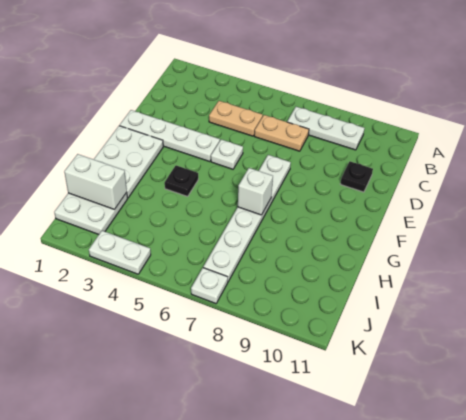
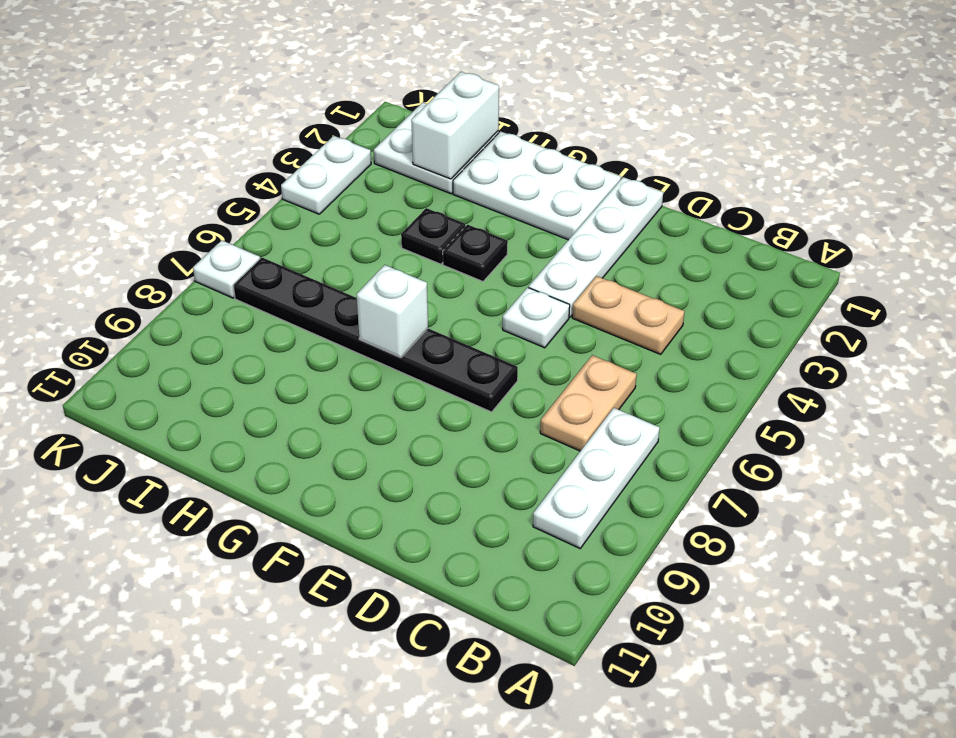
tan plate C4:C5 level 1 -> tan plate C4:D4 level 1
black plate D10 level 1 -> black plate H4 level 1
white plate E7:J7 level 1 -> black plate E7:J7 level 1

